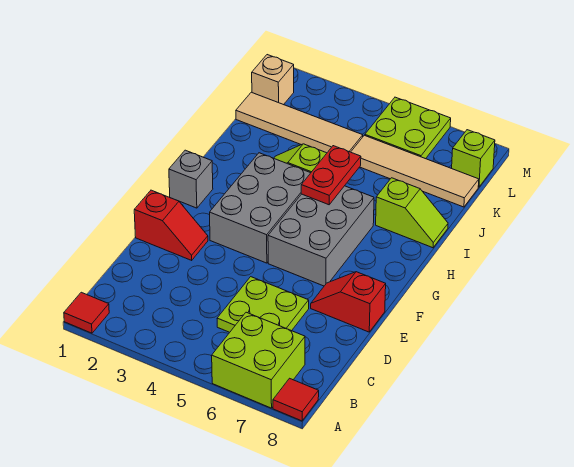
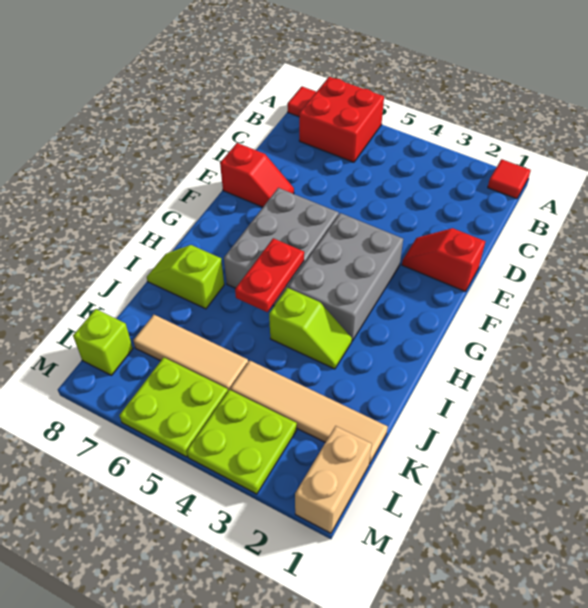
lime brick A6:B7 level 1 -> red brick A6:B7 level 1
lime plate C5:D6 level 1 -> lime plate L3:M4 level 1
grey brick G1 level 1 -> none
tan tile K5:K8 level 1 -> tan tile K5:K7 level 1
tan brick L1 level 1 -> tan brick L1:M1 level 1

